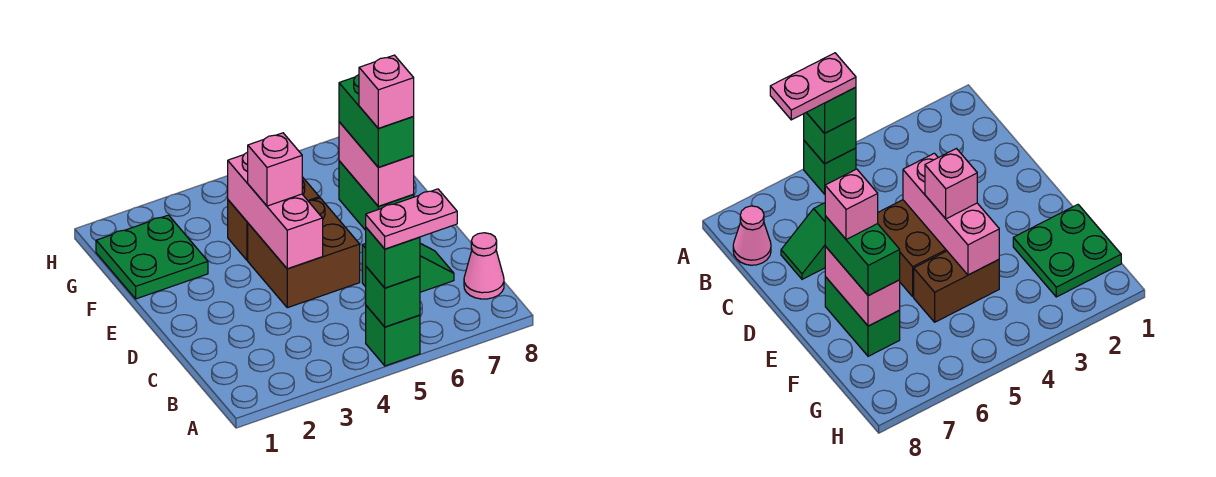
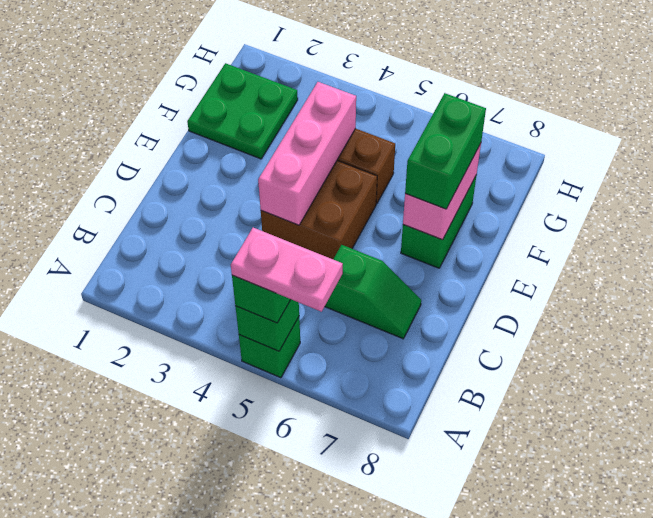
pink cone B8 level 1 -> none
pink brick E4 level 3 -> none
pink brick E7 level 4 -> none

